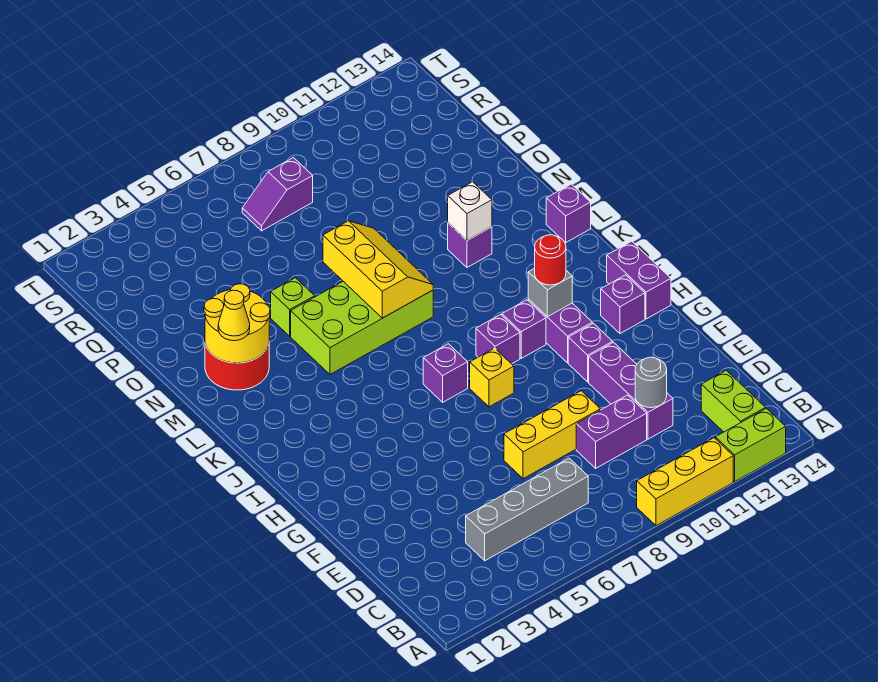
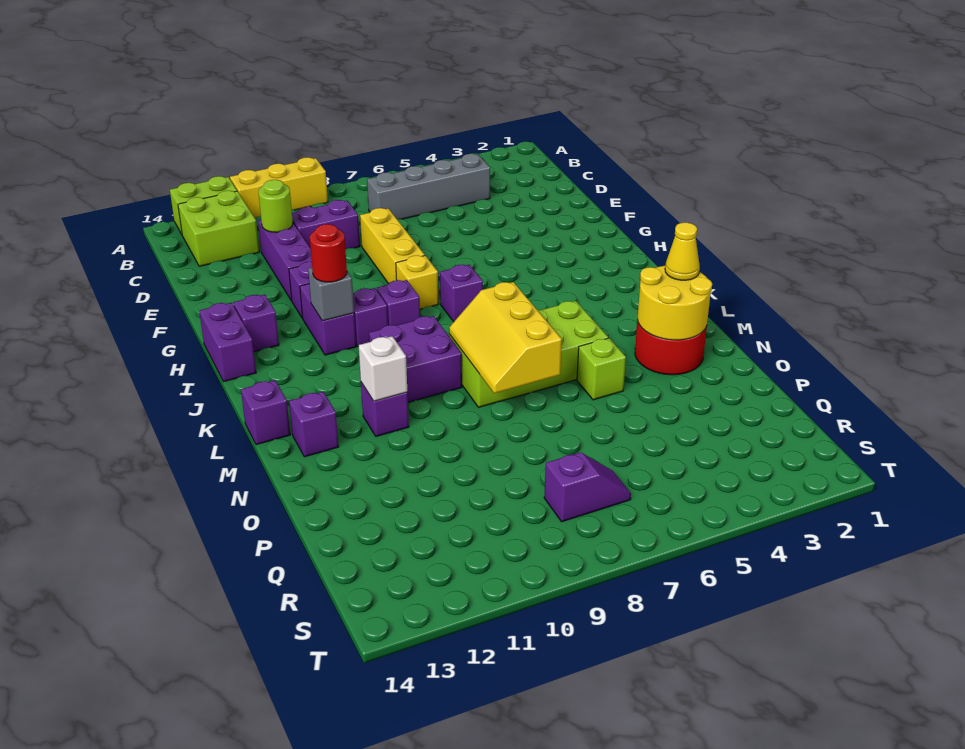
lime brick B13:C13 level 1 -> lime brick B12:C13 level 1
grey round brick D11 level 2 -> lime round brick D11 level 2
yellow brick E7:E9 level 1 -> yellow brick E8:G8 level 1
none -> purple brick K9:L10 level 1
none -> purple brick M13 level 1

